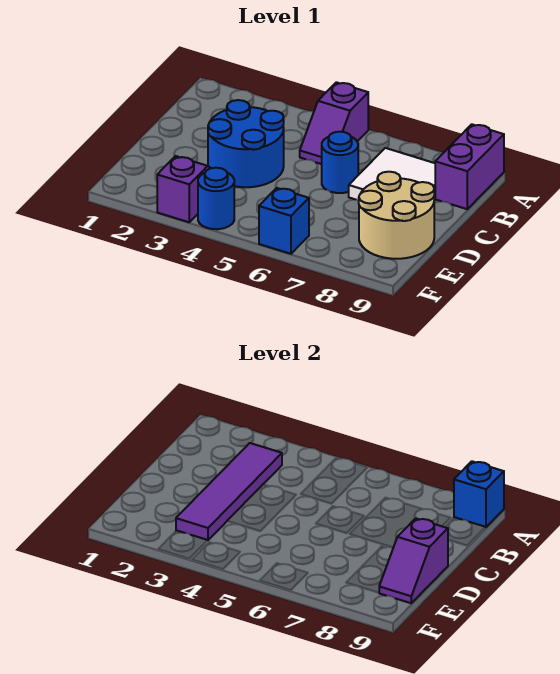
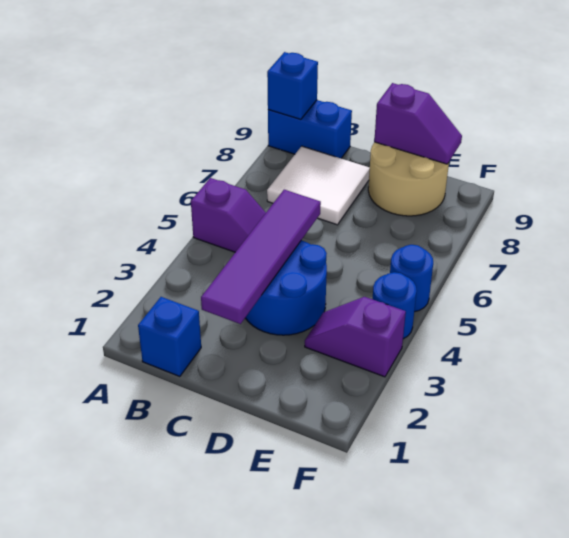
purple brick A9:B9 level 1 -> blue brick A9:B9 level 1
purple tile B3:E3 level 2 -> purple tile C2:C5 level 2
blue round brick C6 level 1 -> blue round brick F5 level 1
blue brick F6 level 1 -> blue brick B1 level 1

